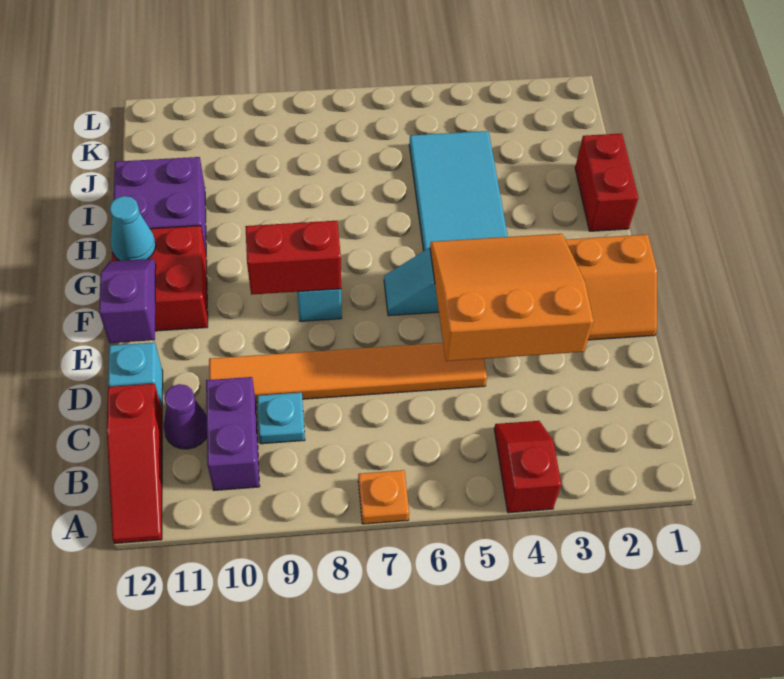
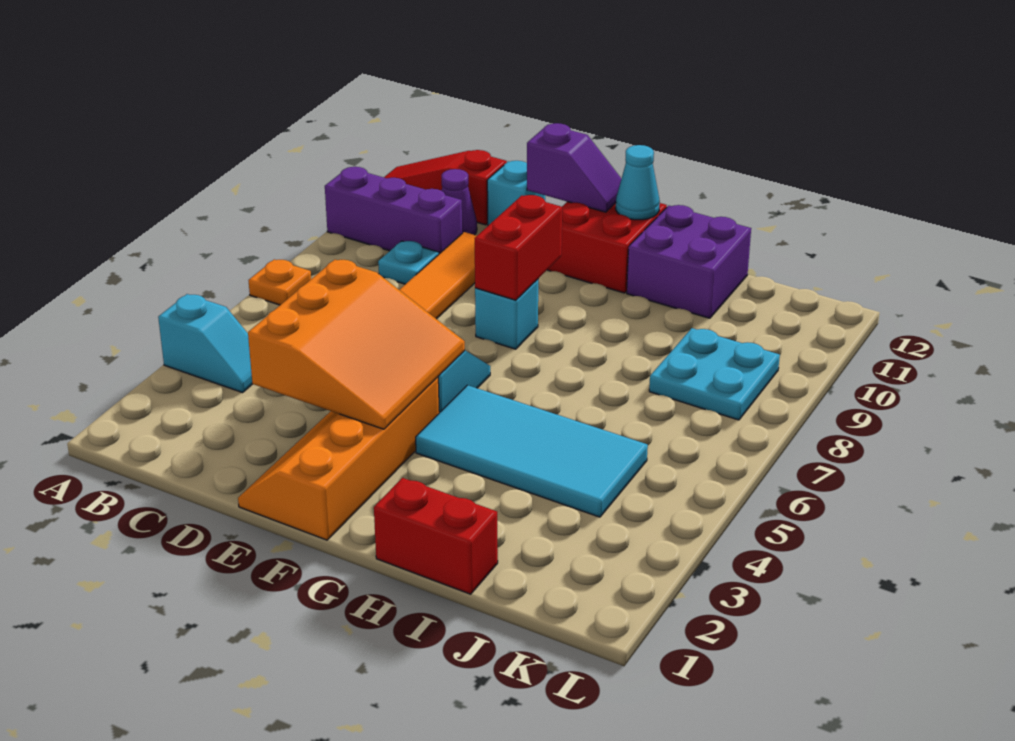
red slope A4:B4 level 1 top A -> cyan slope A4:B4 level 1 top A
purple brick B10:C10 level 1 -> purple brick A10:C10 level 1
none -> cyan plate J8:K9 level 1

